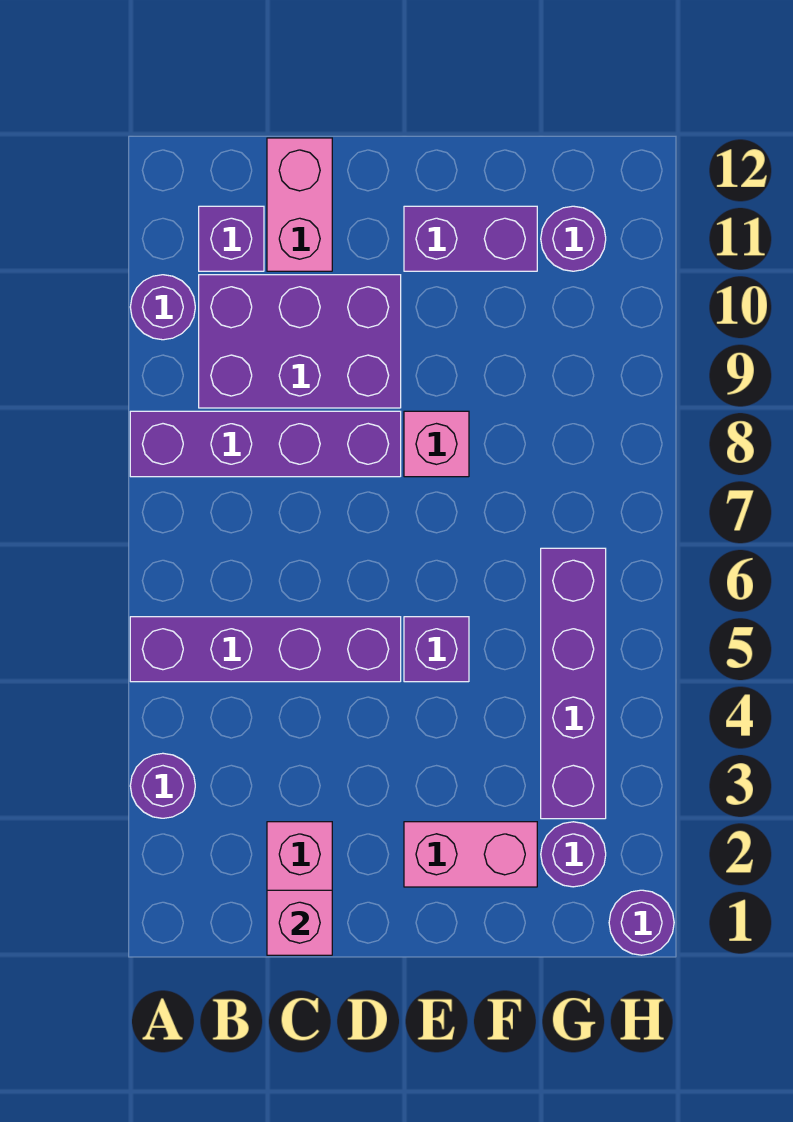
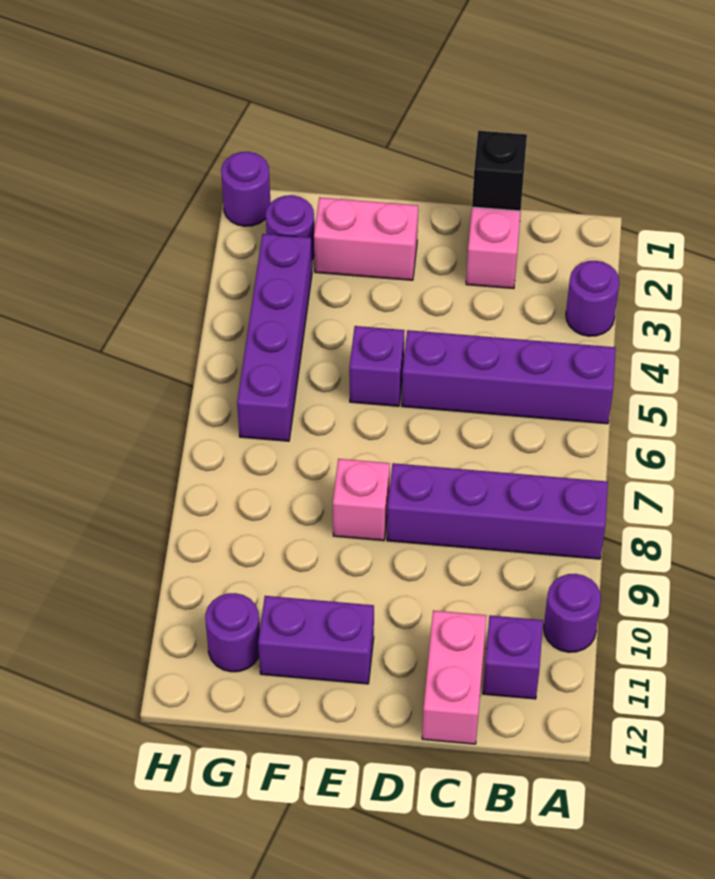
purple brick B9:D10 level 1 -> none
pink brick C1 level 2 -> black brick C1 level 2

